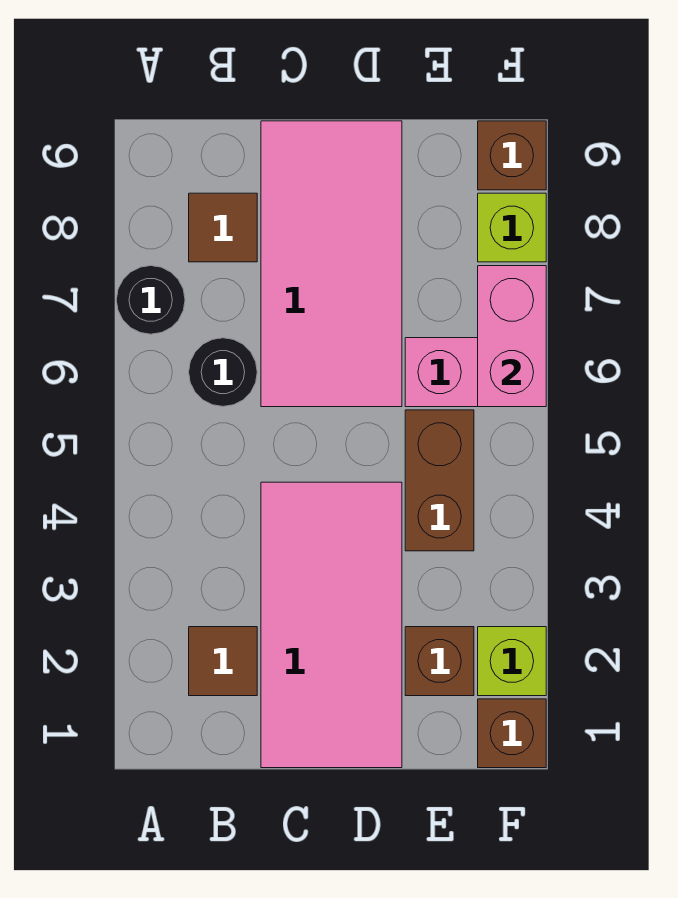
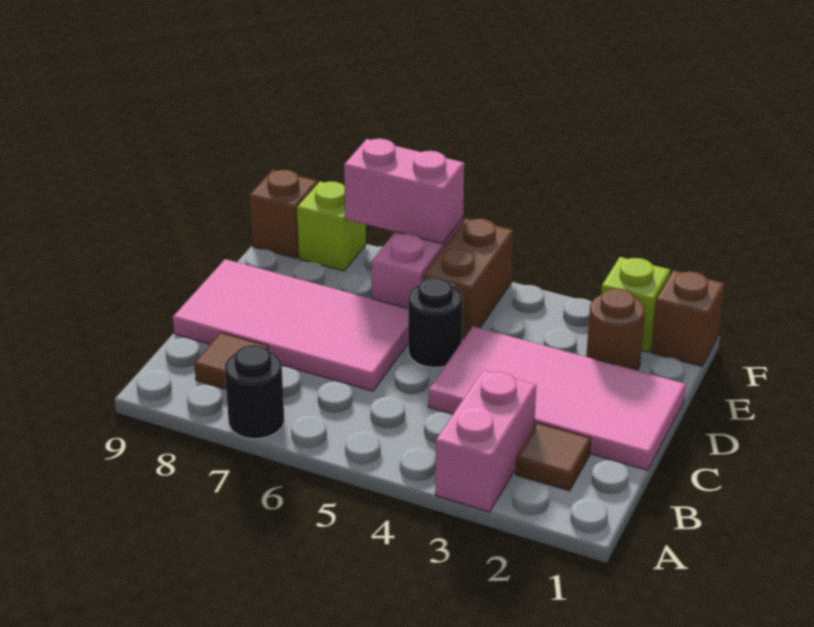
none -> pink brick A3:B3 level 1
black round brick B6 level 1 -> black round brick D5 level 1
brown brick E2 level 1 -> brown round brick E2 level 1
brown brick E4:E5 level 1 -> brown brick E5:F5 level 1

